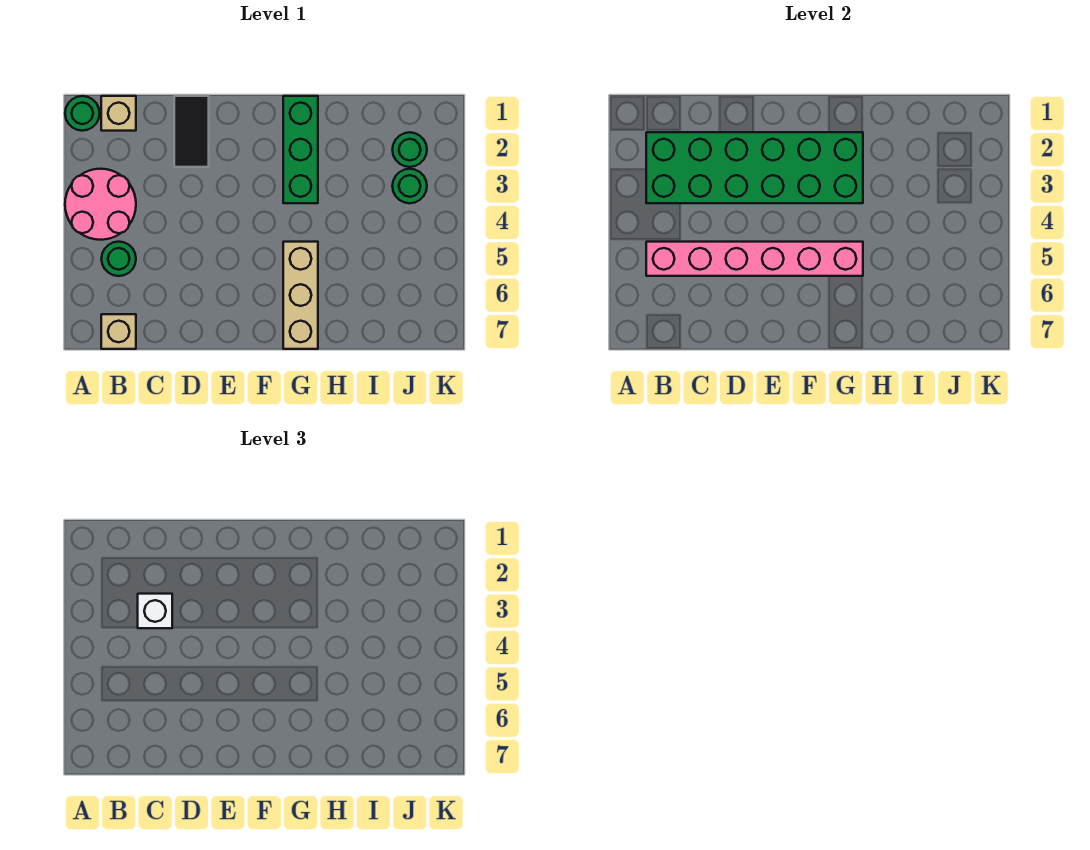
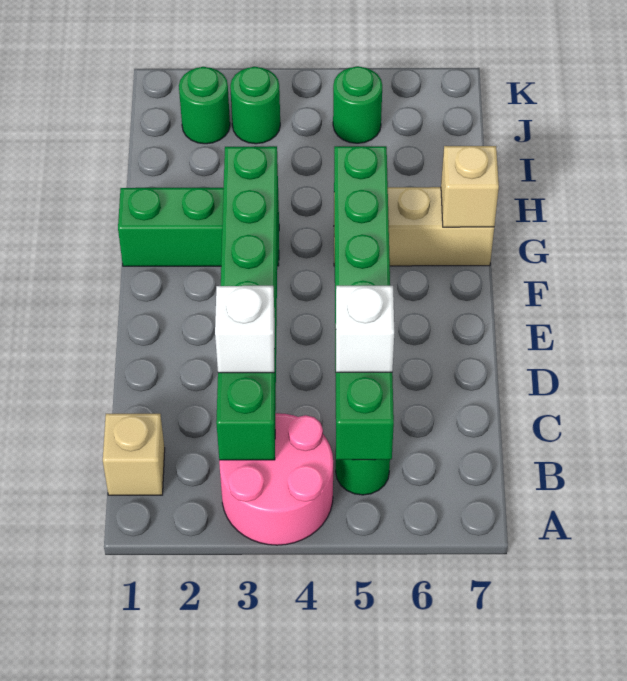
green round brick A1 level 1 -> green round brick J5 level 1
green brick B2:G3 level 2 -> green brick B3:G3 level 2
pink brick B5:G5 level 2 -> green brick B5:G5 level 2
tan brick B7 level 1 -> tan brick G7 level 2
none -> white brick C5 level 3
black tile D1:D2 level 1 -> none

